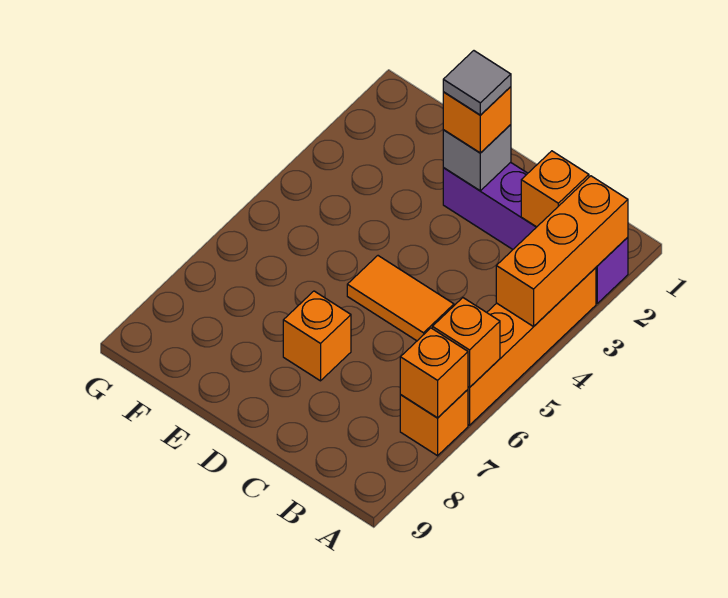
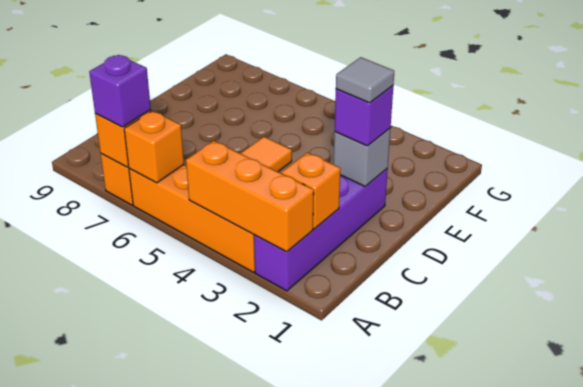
none -> purple brick A7 level 3
orange brick D2 level 3 -> purple brick D2 level 3
orange brick D7 level 1 -> none

